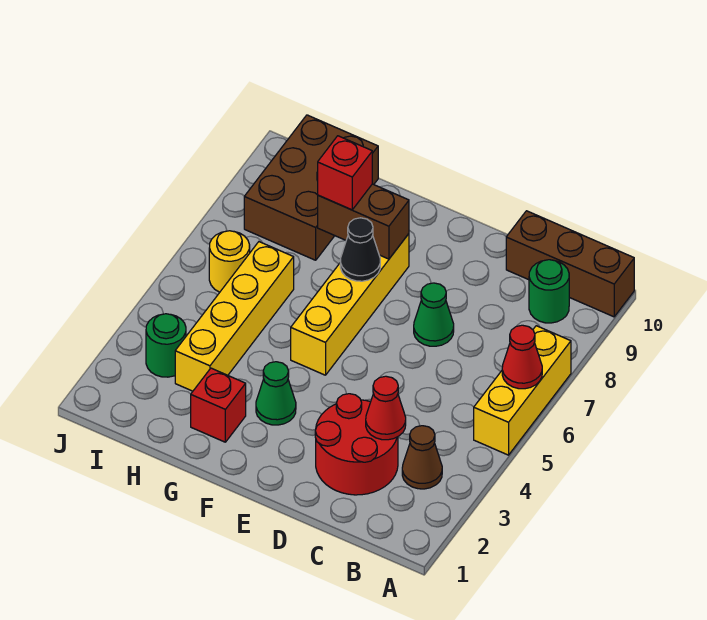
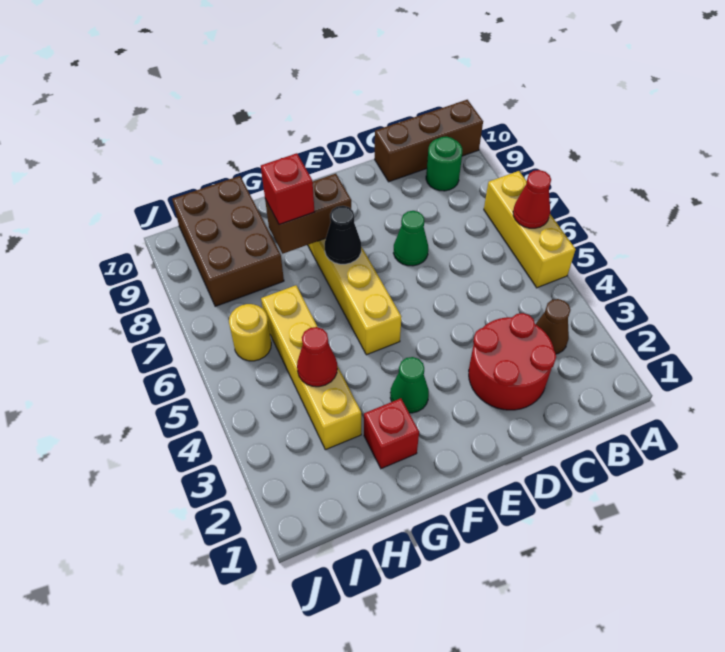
red cone C3 level 2 -> red cone H4 level 2
green round brick I3 level 1 -> none

